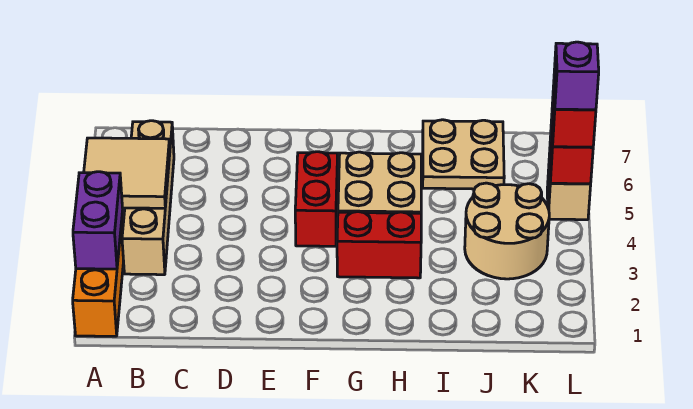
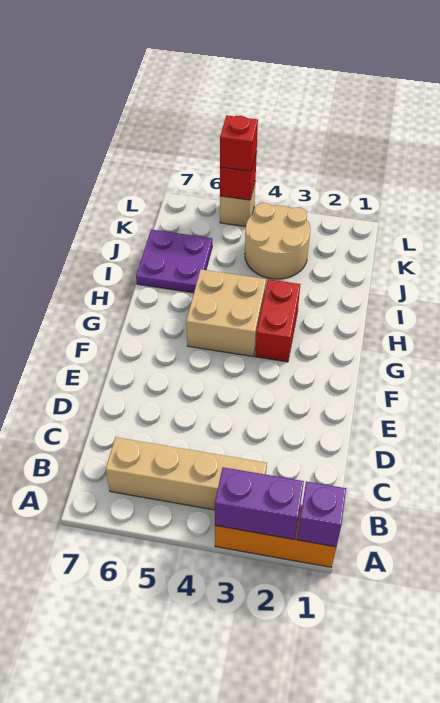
tan tile A4:B5 level 2 -> none
red brick F4:F5 level 1 -> none
tan plate I6:J7 level 1 -> purple plate I6:J7 level 1
purple brick L5 level 4 -> purple brick A1 level 2

